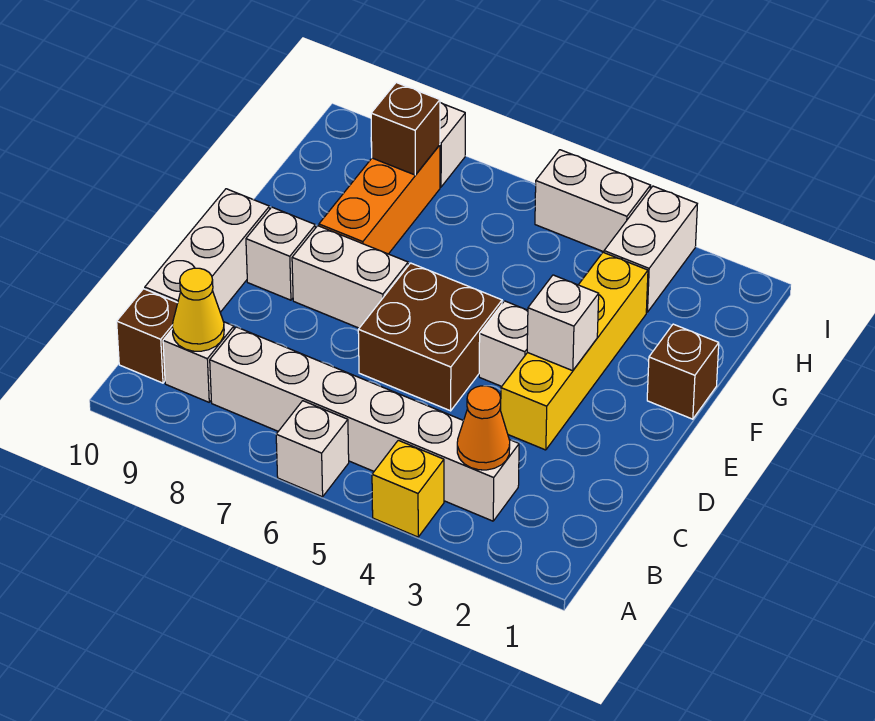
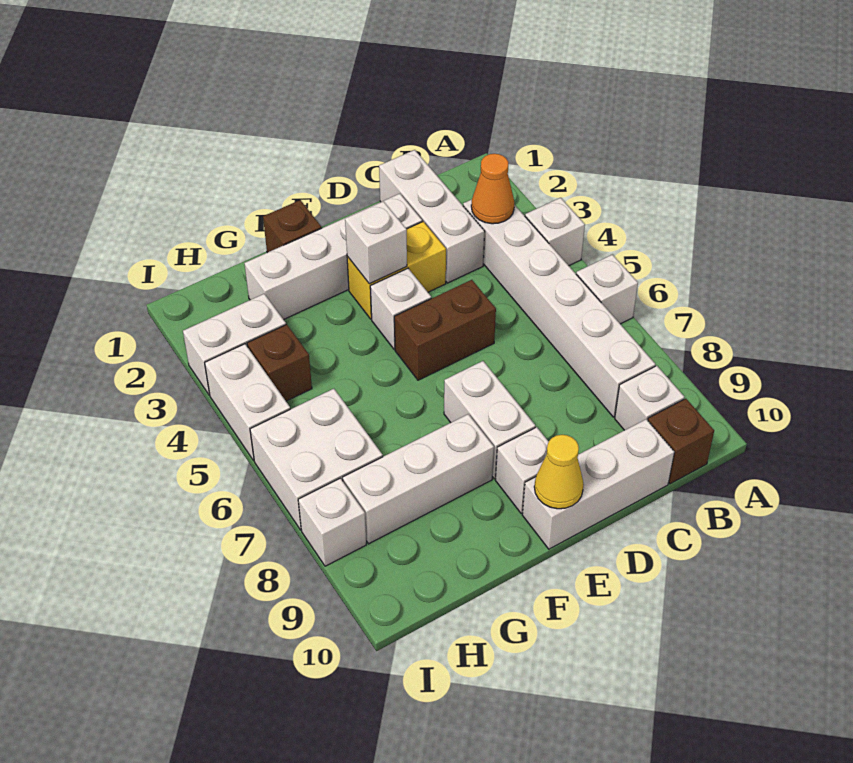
yellow brick A4 level 1 -> white brick A4 level 1
yellow cone B9 level 2 -> yellow cone E10 level 2
none -> white brick C1:C3 level 1
none -> white brick D2:G2 level 1
yellow brick D3:G3 level 1 -> yellow brick D3:E3 level 1
brown brick D5:E6 level 1 -> brown brick D5:E5 level 1
orange brick F8:H8 level 1 -> white brick F8:H8 level 1
none -> white brick H6:I7 level 1
brown brick H8 level 2 -> brown brick H4 level 1

